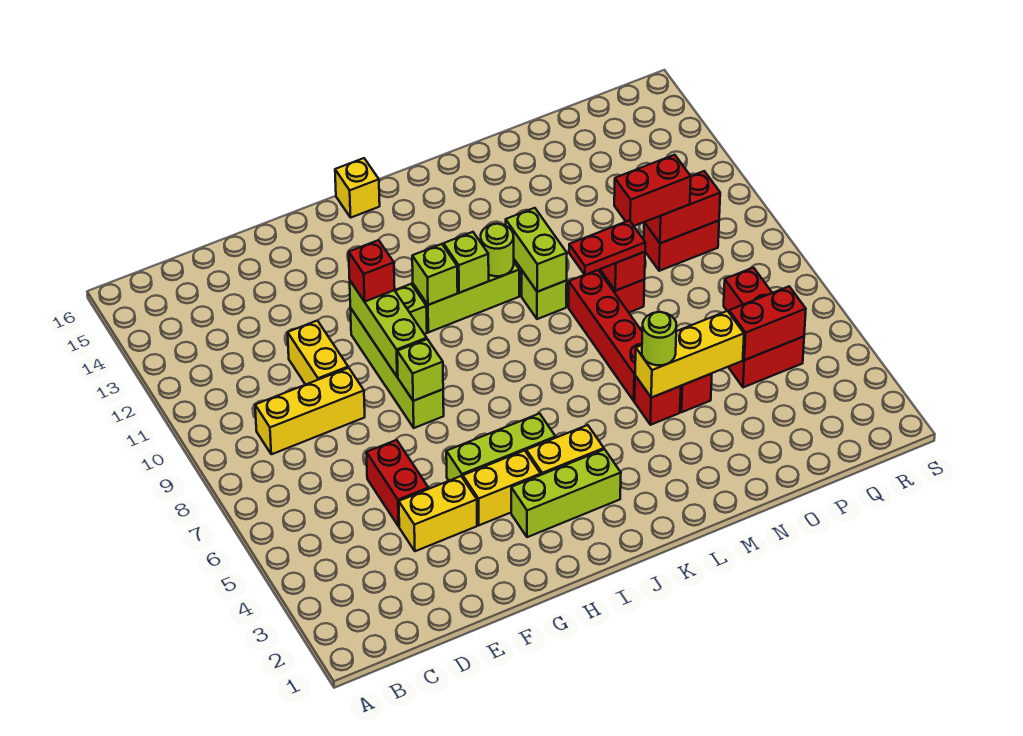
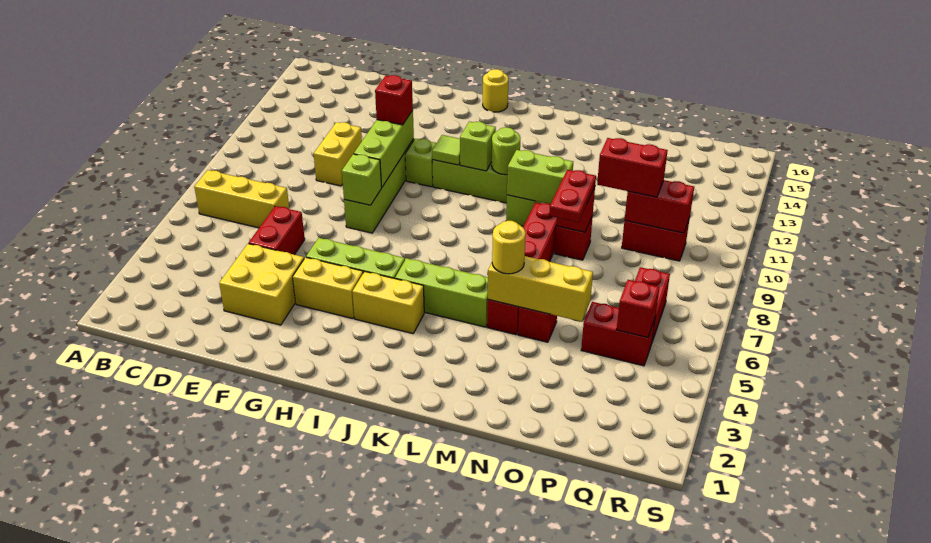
yellow brick C9:E9 level 1 -> yellow brick B7:D7 level 1
yellow brick E4:F4 level 1 -> yellow brick E3:F4 level 1
lime brick H3:J3 level 1 -> lime brick J5:L5 level 1
lime brick I11 level 2 -> lime tile I11 level 2
yellow brick I16 level 1 -> yellow round brick I16 level 1
lime brick L10:L11 level 2 -> lime brick L10:M10 level 2
lime round brick M5 level 3 -> yellow round brick M5 level 3
red plate M9:N9 level 3 -> red plate N8:N9 level 3
red brick P5:Q5 level 2 -> red brick Q5 level 2

